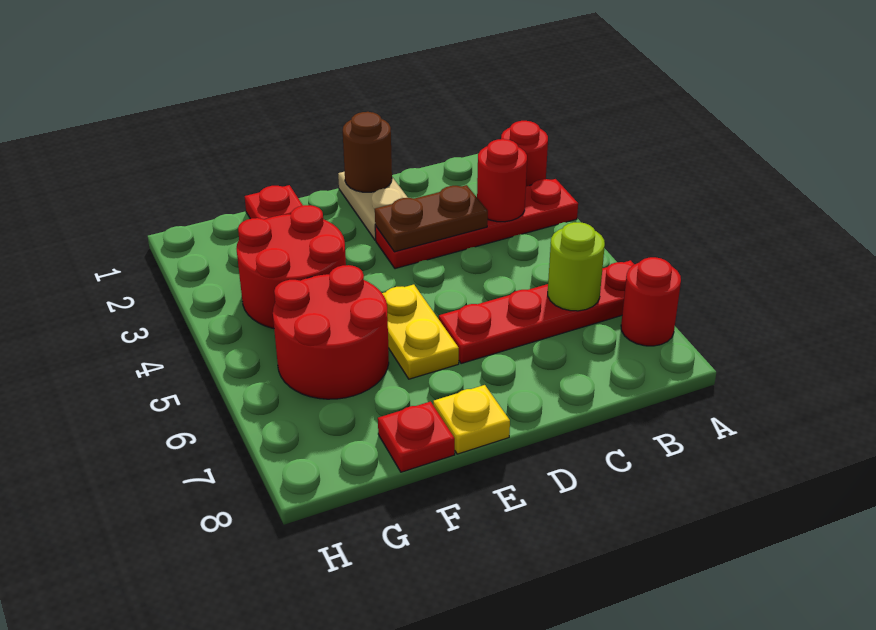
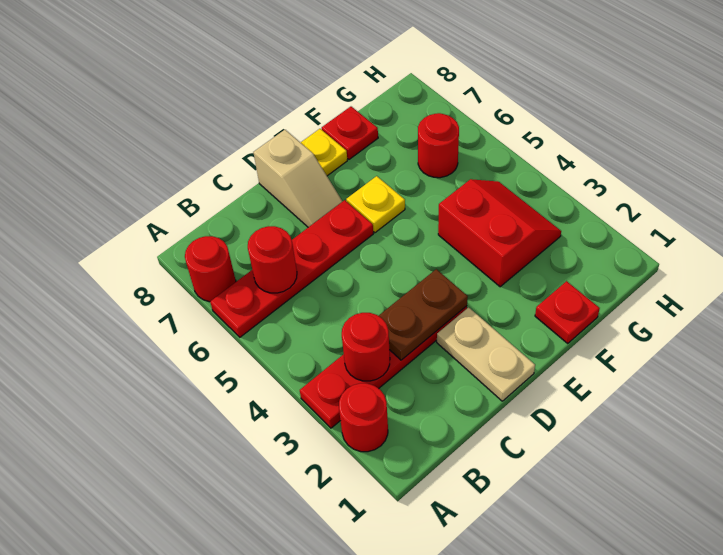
lime round brick B6 level 2 -> red round brick B6 level 2
brown round brick D1 level 2 -> none
none -> tan slope D7:D8 level 1 top 8
yellow plate E5:E6 level 1 -> yellow plate E6 level 1
red round brick F3:G4 level 1 -> red slope F3:G4 level 1 top F
red round brick F5:G6 level 1 -> red round brick G6 level 1

